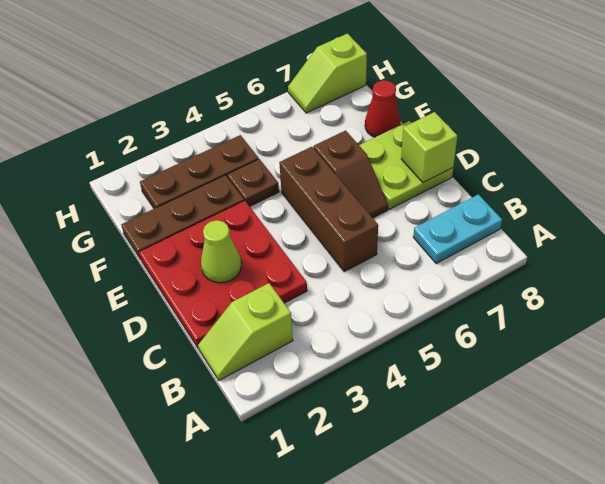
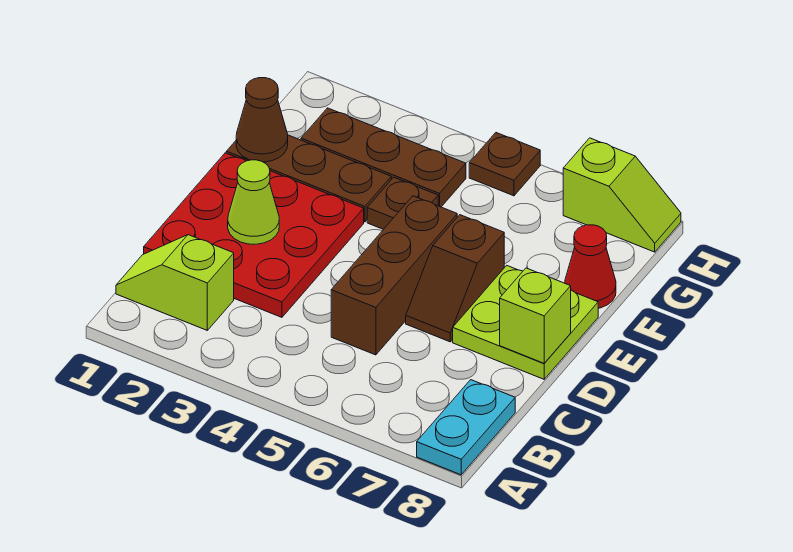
cyan plate B7:B8 level 1 -> cyan plate A8:B8 level 1
none -> brown cone F1 level 2
none -> brown plate H5 level 1
lime slope H7:H8 level 1 top 8 -> lime slope H7:H8 level 1 top 7

